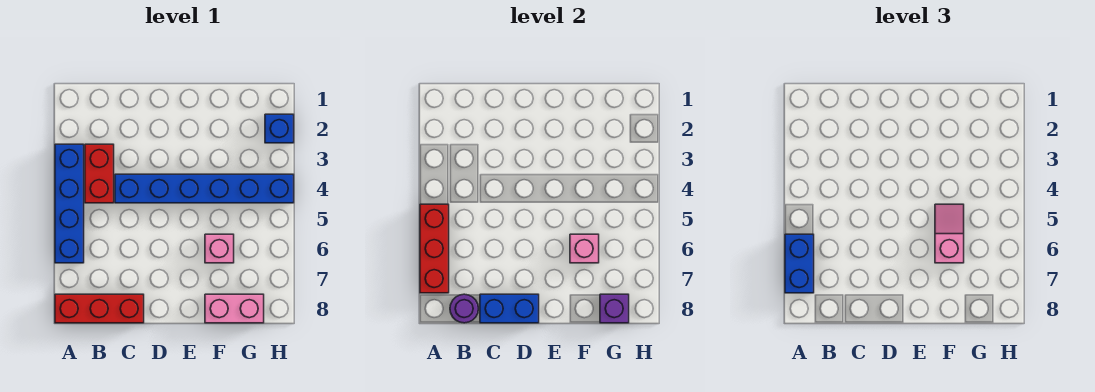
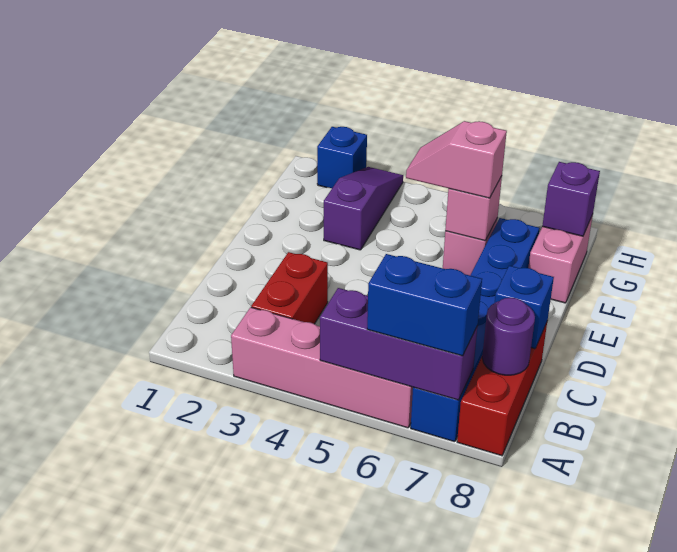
blue brick A3:A6 level 1 -> pink brick A3:A6 level 1
red brick A5:A7 level 2 -> purple brick A5:A7 level 2
red brick B3:B4 level 1 -> red brick B3:C3 level 1
blue brick C4:H4 level 1 -> blue brick A7:F7 level 1
blue brick C8:D8 level 2 -> blue brick C8 level 2
none -> purple slope F3:H3 level 1 top F

